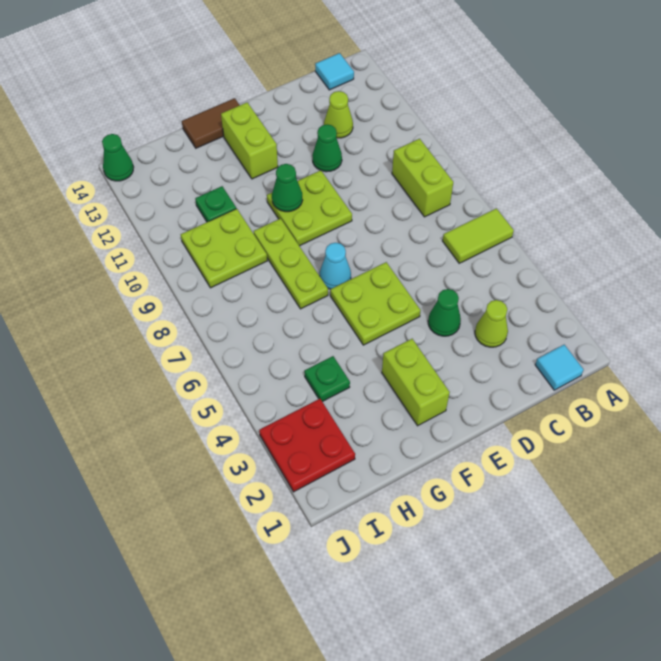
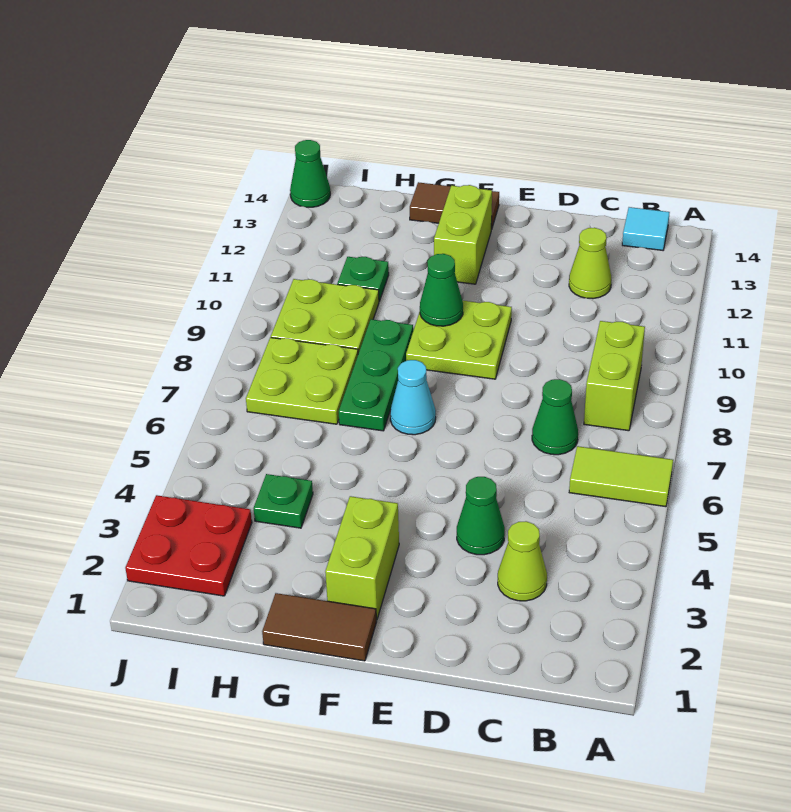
cyan tile B1 level 1 -> none
green cone D11 level 1 -> green cone C7 level 1
lime plate E5:F6 level 1 -> lime plate H7:I8 level 1
none -> brown tile F1:G1 level 1
lime plate G7:G9 level 1 -> green plate G7:G9 level 1

